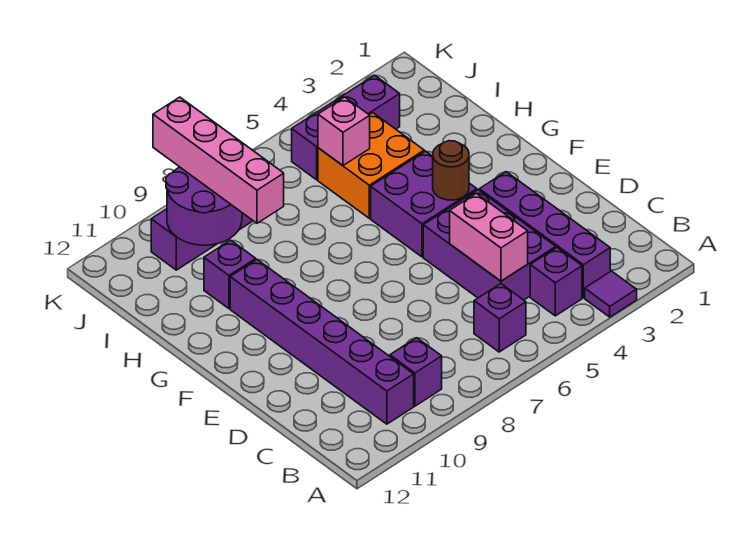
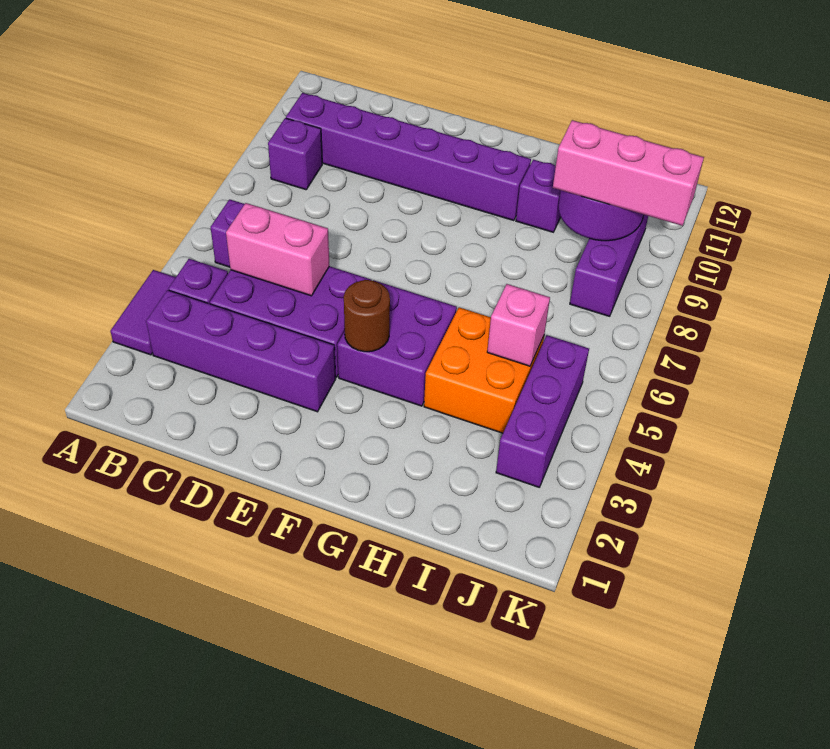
purple tile A3 level 1 -> purple tile A3:A4 level 1
pink brick H9:K9 level 3 -> pink brick I9:K9 level 3

